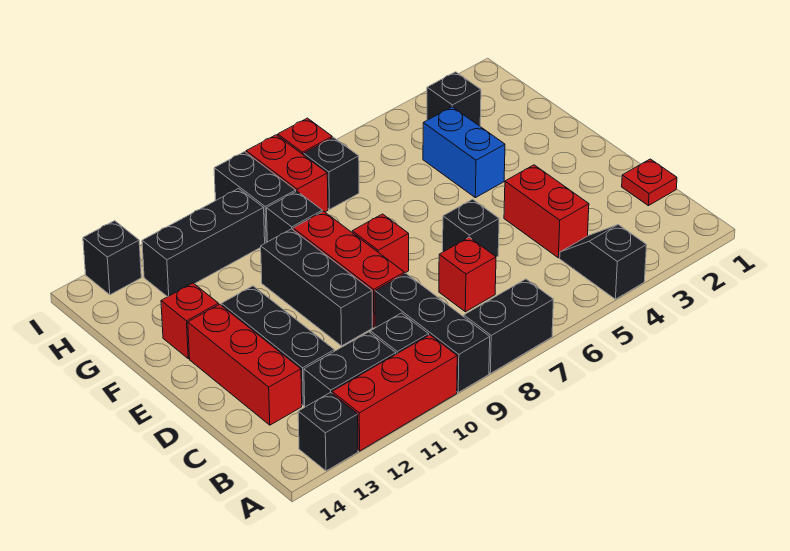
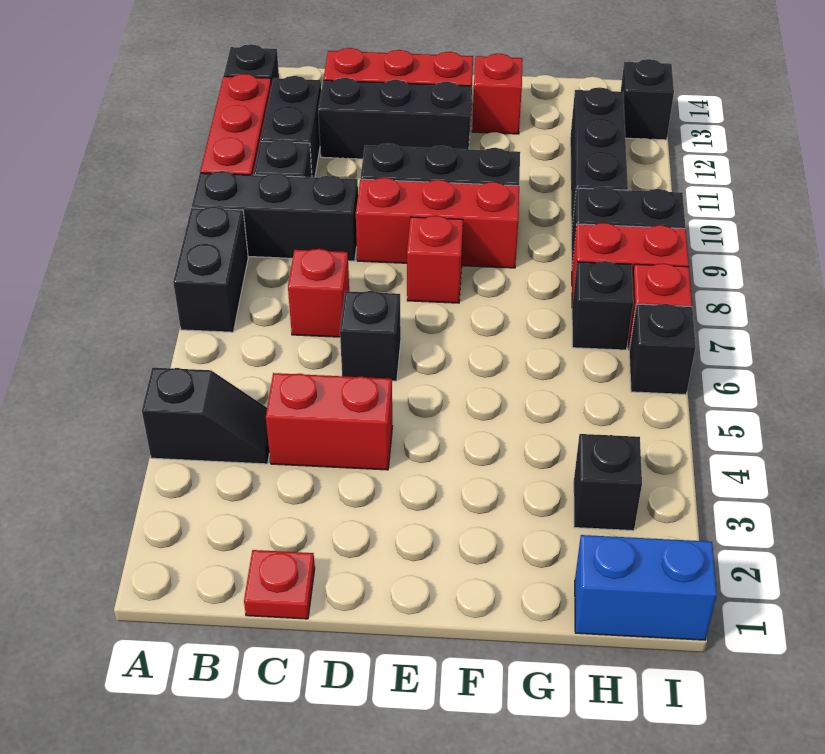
blue brick F4:G4 level 1 -> blue brick H1:I1 level 1
black brick G9 level 1 -> black brick I6 level 1

